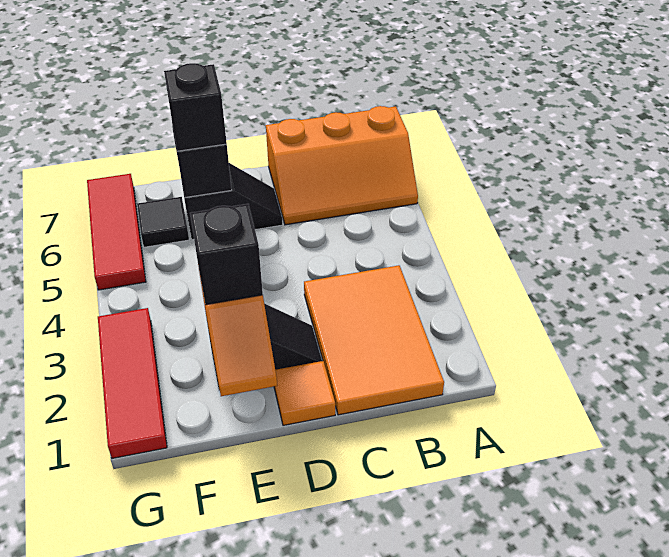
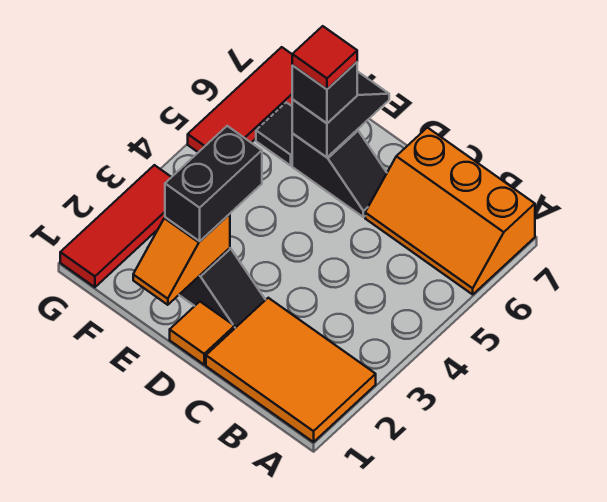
orange tile B1:C3 level 1 -> orange tile A1:C2 level 1
black brick E2 level 3 -> black brick E2:E3 level 3
none -> red tile E6 level 4

